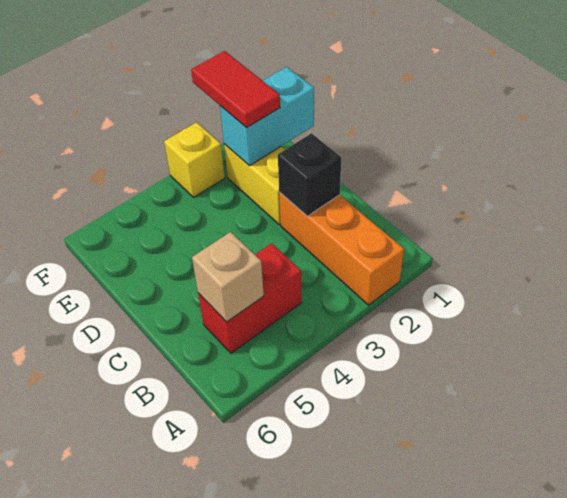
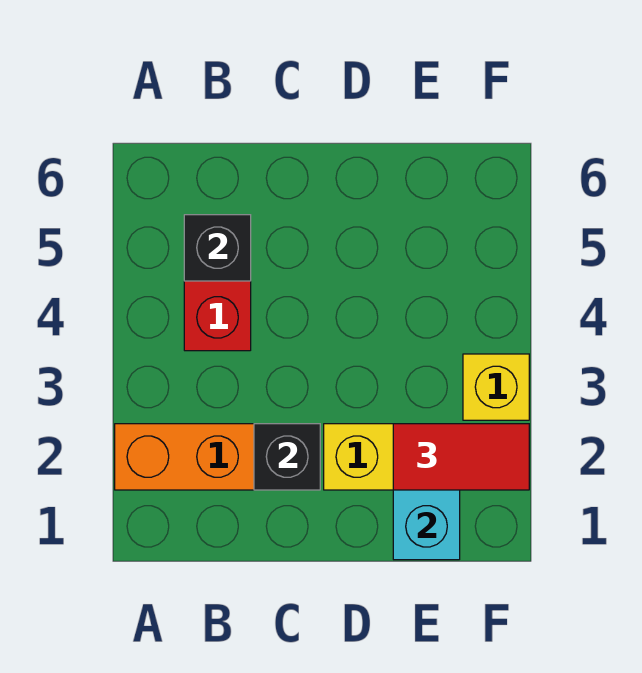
tan brick B5 level 2 -> black brick B5 level 2

